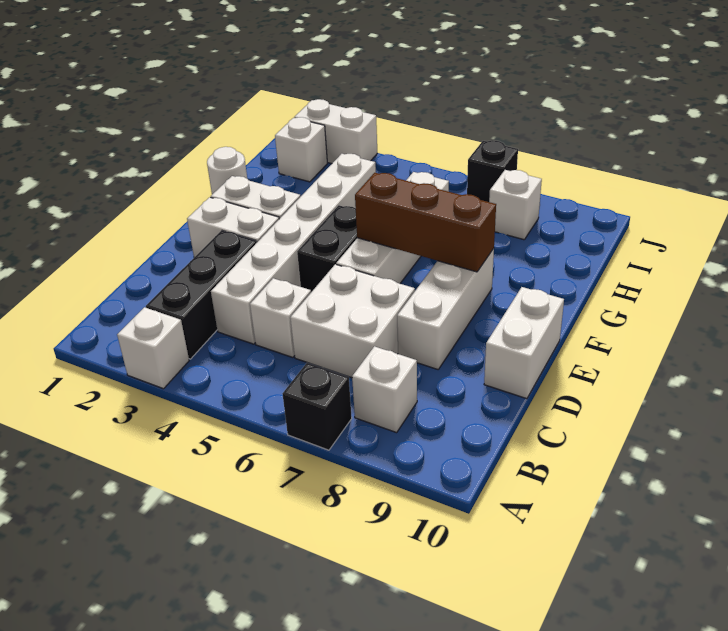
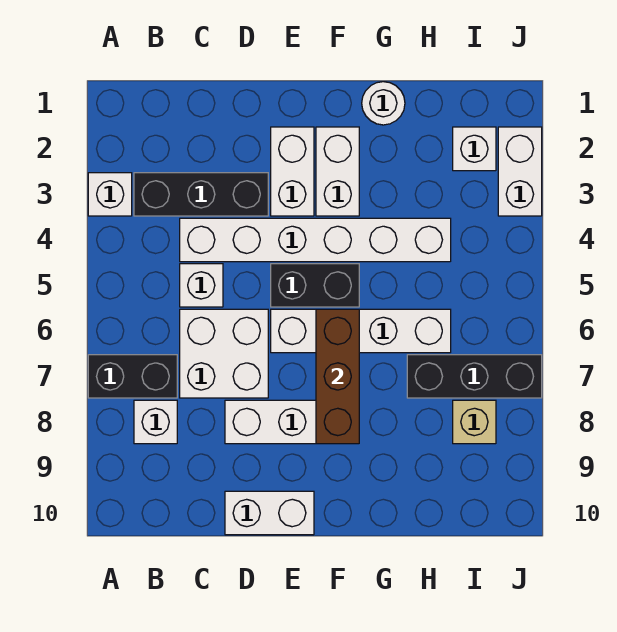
black brick A7 level 1 -> black brick A7:B7 level 1
white brick I8 level 1 -> tan brick I8 level 1
black brick J7 level 1 -> black brick H7:J7 level 1

